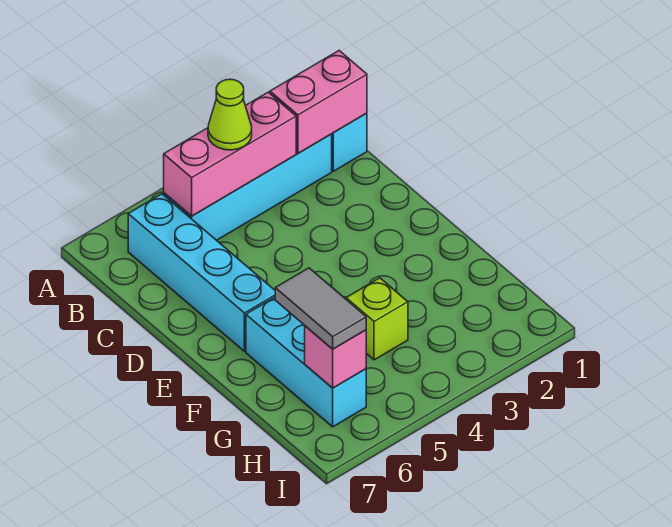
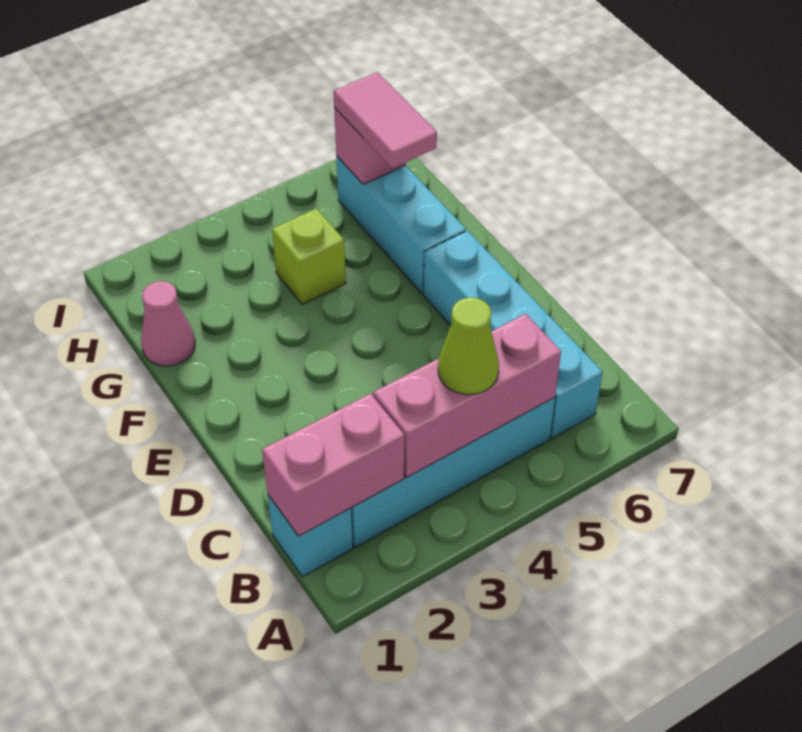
none -> pink cone G1 level 1
grey tile G6:H6 level 3 -> pink tile G6:H6 level 3

